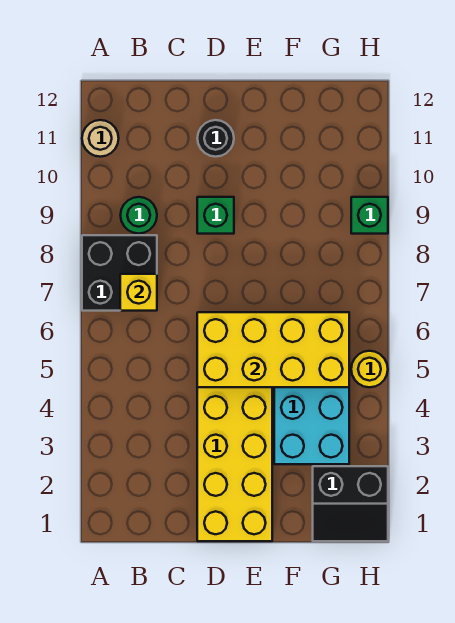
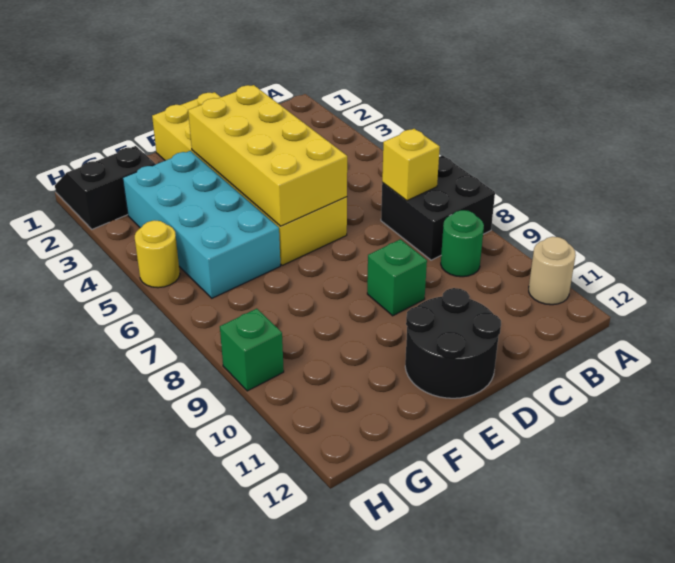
yellow brick D5:G6 level 2 -> yellow brick D3:E6 level 2
black round brick D11 level 1 -> black round brick D11:E12 level 1

